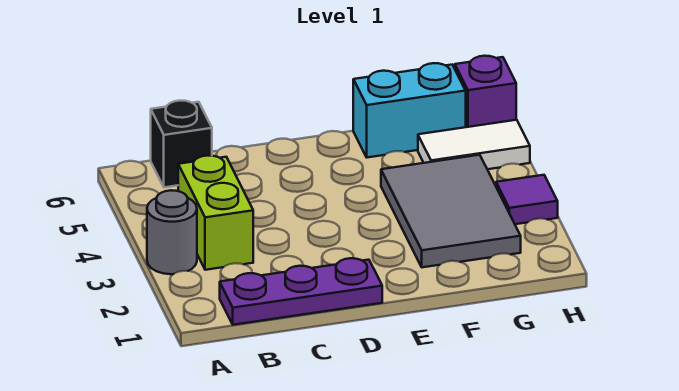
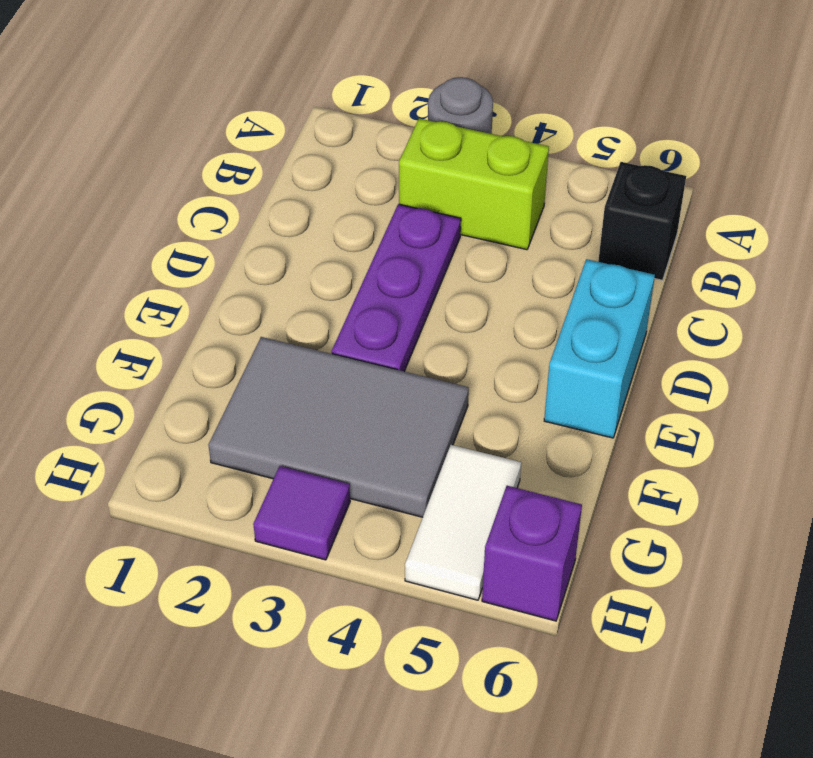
purple plate B1:D1 level 1 -> purple plate C3:E3 level 1
cyan brick F6:G6 level 1 -> cyan brick D6:E6 level 1

